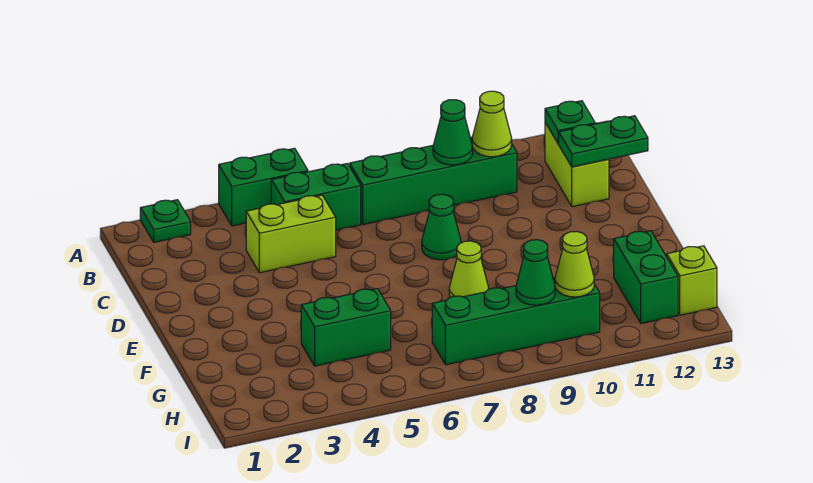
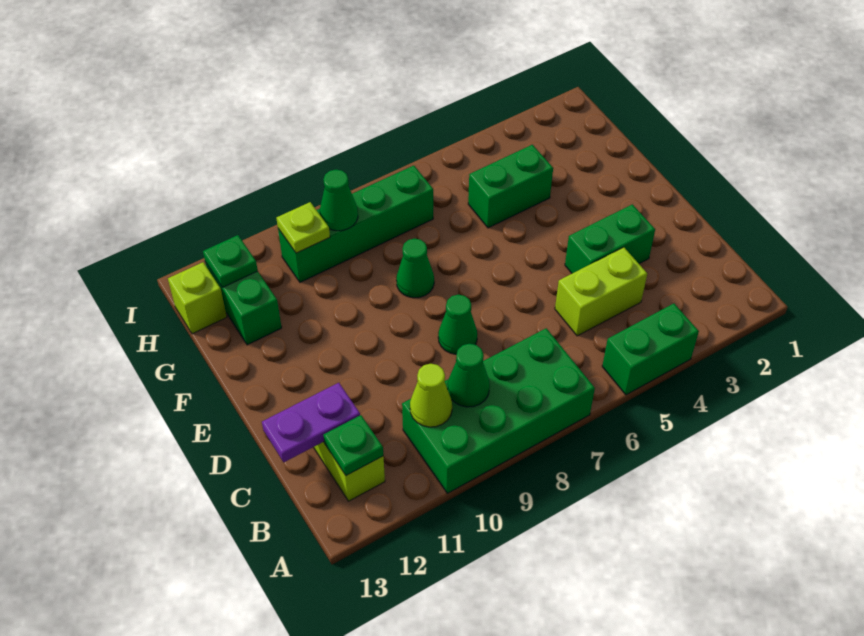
green plate A2 level 1 -> green plate H12 level 2
green brick B5:B6 level 1 -> green brick D3:D4 level 1
green brick B7:B10 level 1 -> green brick A7:B10 level 1
green plate C12:C13 level 2 -> purple plate C12:C13 level 2
lime cone F8 level 1 -> green cone F8 level 1
lime cone H10 level 2 -> lime plate H10 level 2

